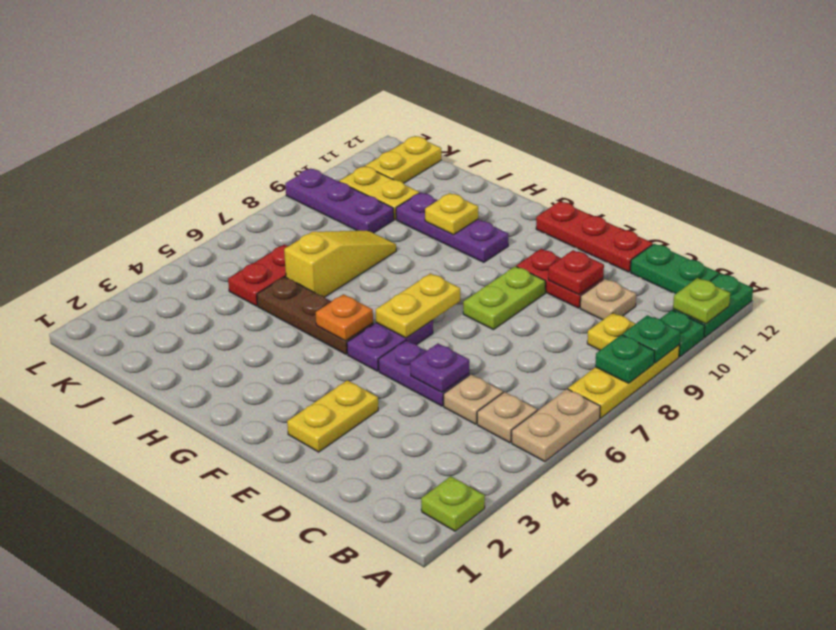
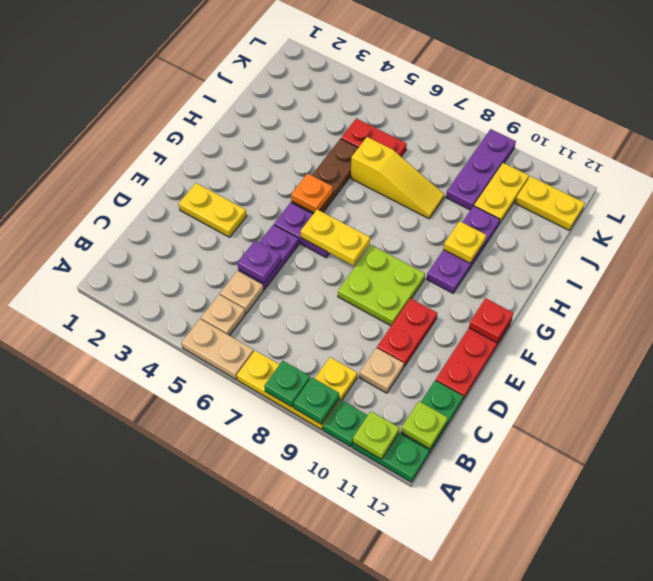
lime plate A2 level 1 -> lime plate B12 level 2
red plate D10 level 2 -> red plate F12 level 2
lime plate E8:E9 level 1 -> lime plate E8:F9 level 1

